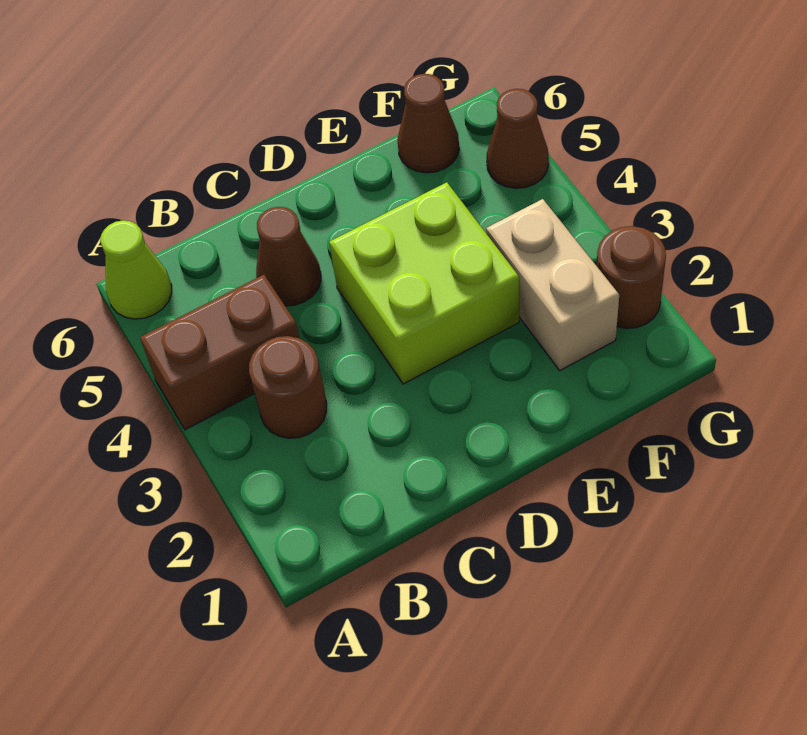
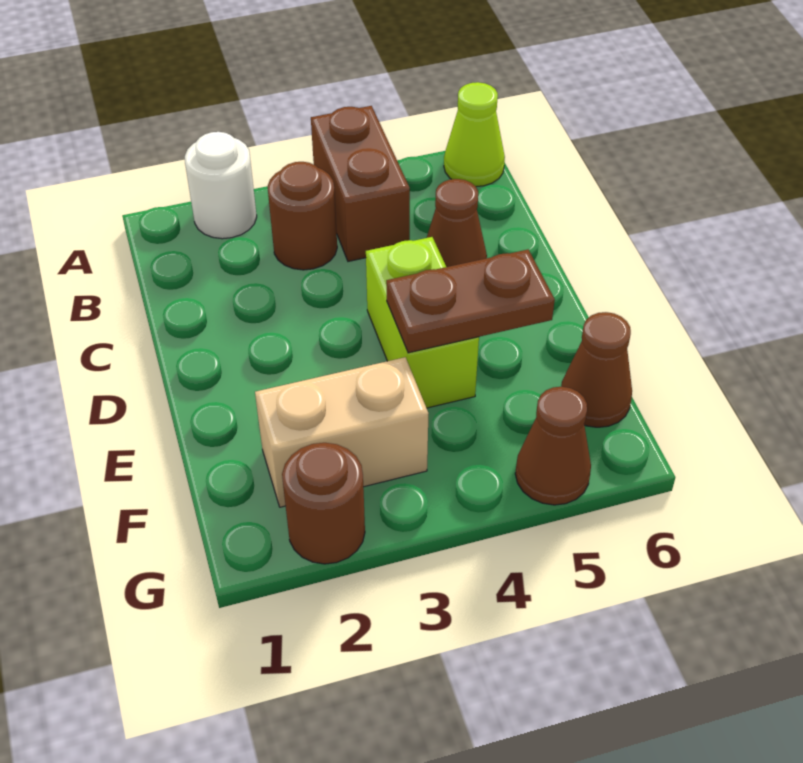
none -> white round brick A2 level 1
lime brick D3:E4 level 1 -> lime brick D4:E4 level 1
none -> brown plate E4:E5 level 2

